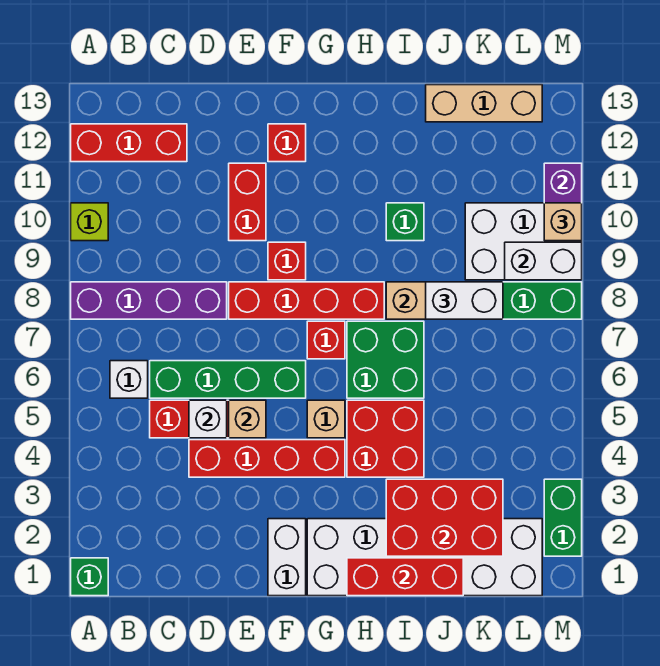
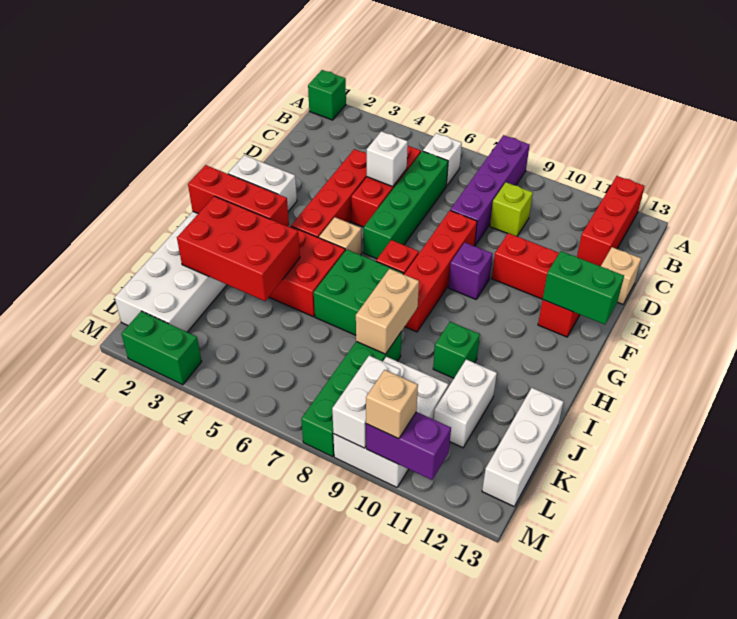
lime brick A10 level 1 -> lime brick C9 level 1
tan brick E5 level 2 -> tan brick D13 level 1
red brick F9 level 1 -> purple brick F9 level 1
none -> green brick F12:F13 level 2
red brick H1:J1 level 2 -> red brick H1:H3 level 2
red brick I2:K3 level 2 -> red brick I2:J4 level 2
white brick J8:K8 level 3 -> white brick J11:K11 level 1
tan brick J13:L13 level 1 -> white brick J13:L13 level 1

